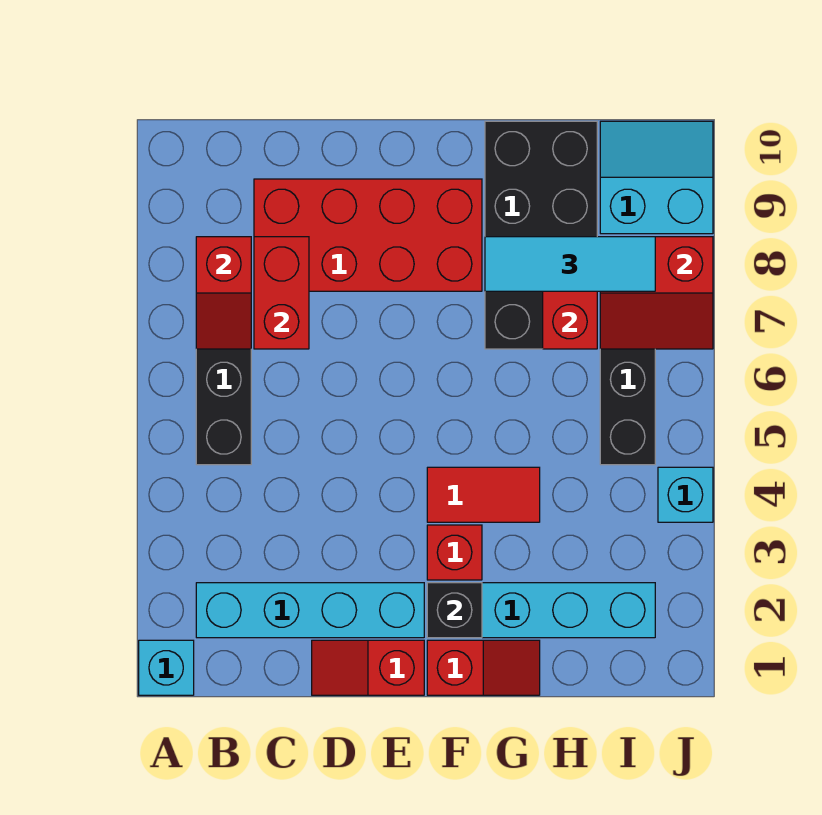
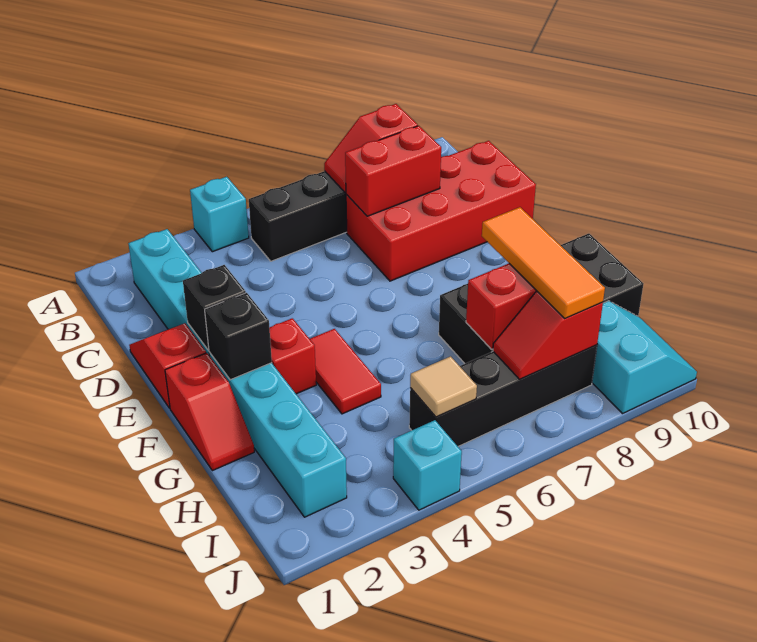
cyan brick A1 level 1 -> cyan brick A4 level 1
red brick C8:F9 level 1 -> red brick C7:D10 level 1
none -> black brick E2 level 2
cyan tile G8:I8 level 3 -> orange tile G8:I8 level 3
none -> tan tile I5 level 2
red slope I7:J8 level 2 top 8 -> red slope I7:I8 level 2 top 8

